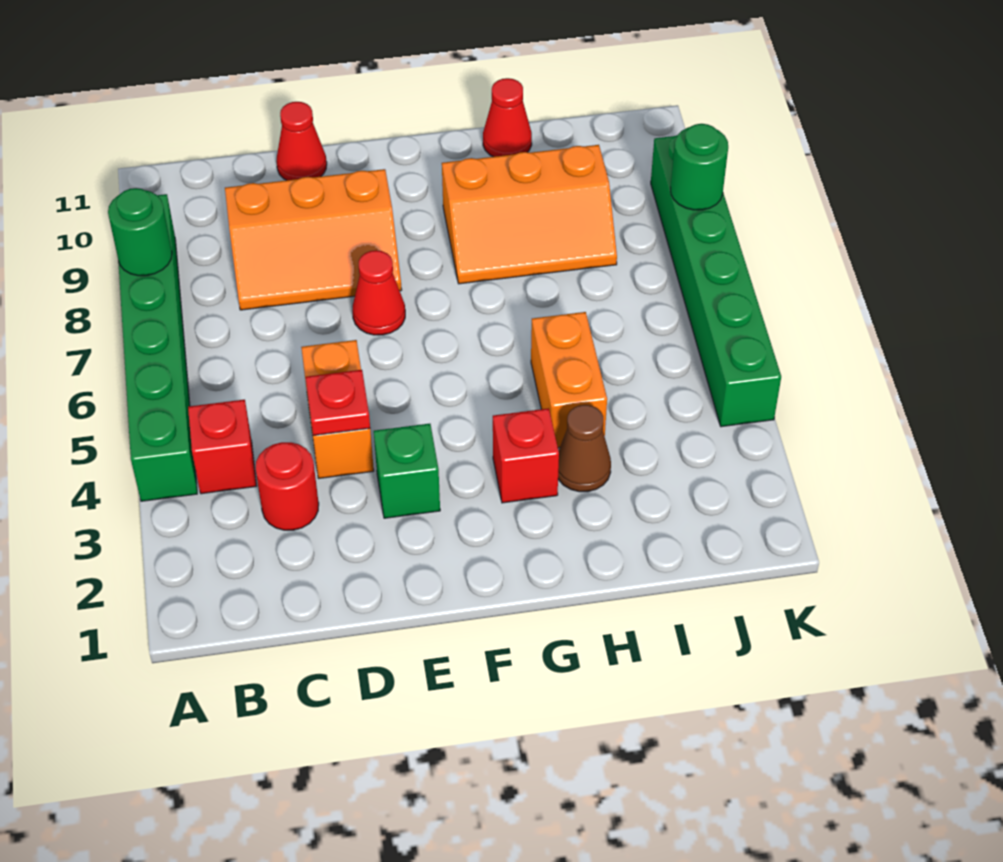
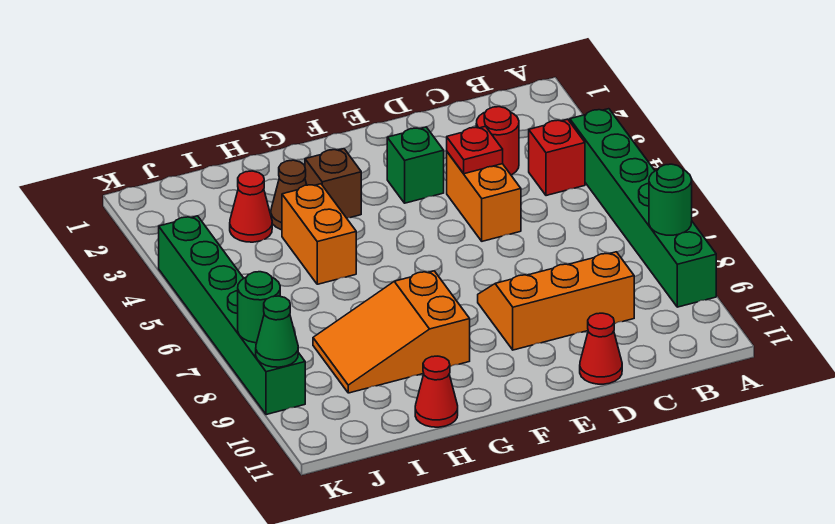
red cone E7 level 1 -> red cone I3 level 1
red brick G3 level 1 -> brown brick G3 level 1
orange slope G8:I9 level 1 top 9 -> orange slope G8:I9 level 1 top G
none -> green cone K9 level 2

